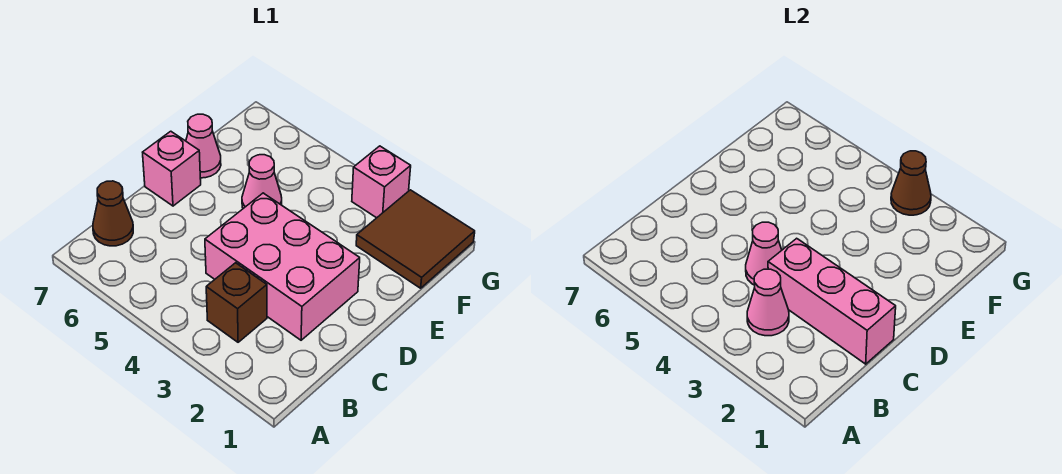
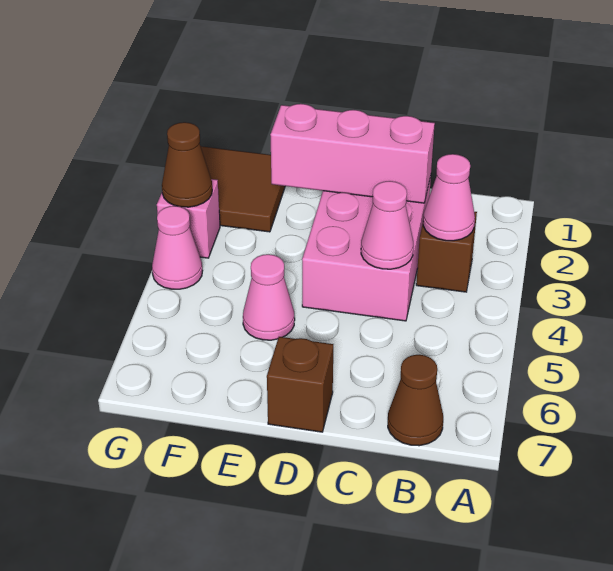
pink brick C1:C3 level 2 -> pink brick C2:E2 level 2
pink brick D7 level 1 -> brown brick D7 level 1
pink cone E7 level 1 -> pink cone G4 level 1

